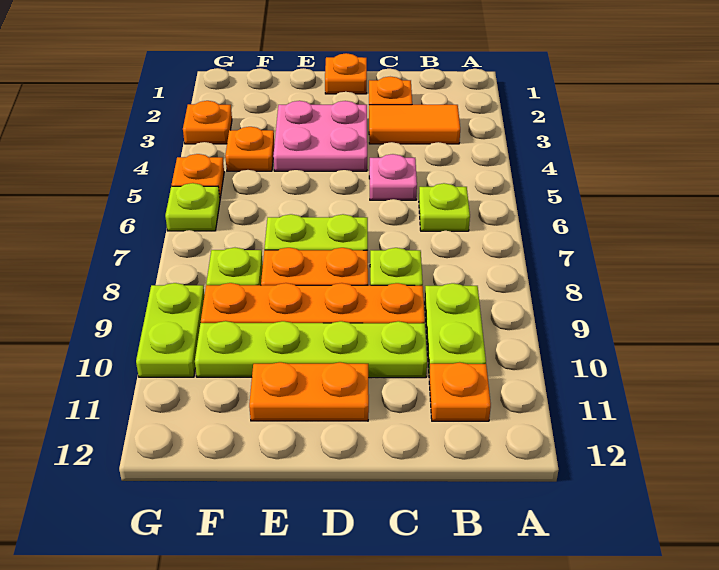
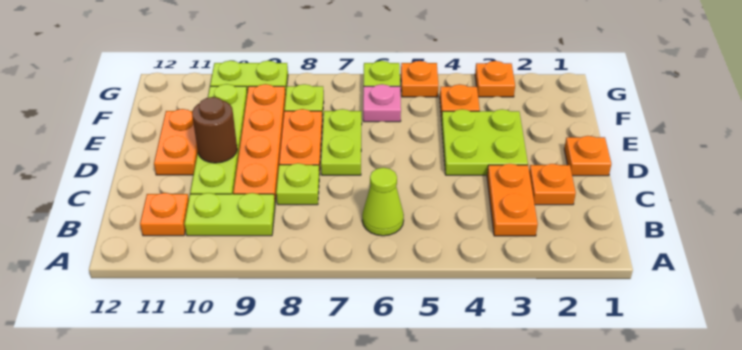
orange tile B3:C3 level 1 -> orange plate B3:C3 level 1
lime plate B6 level 1 -> lime cone B6 level 1
pink plate C5 level 1 -> pink plate F6 level 1
pink plate D3:E4 level 1 -> lime plate D3:E4 level 1
none -> brown round brick D10 level 2

